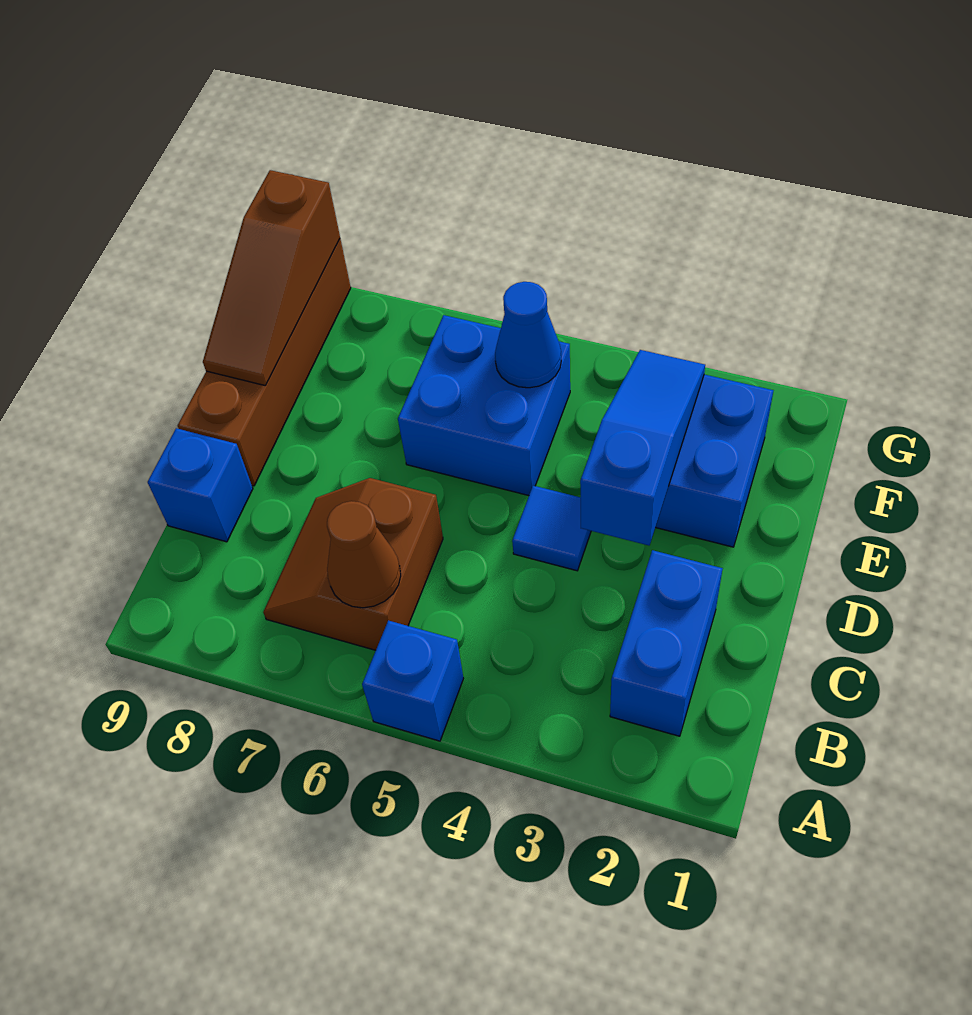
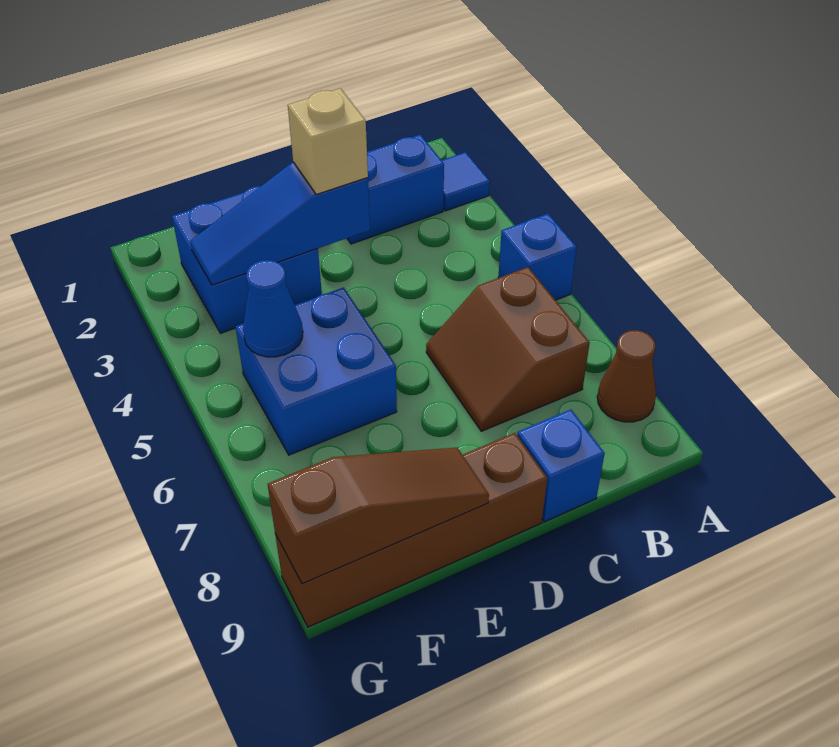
brown slope B6:C7 level 1 top 6 -> brown slope B6:C7 level 1 top B
brown cone B6 level 2 -> brown cone A8 level 1
none -> tan brick D3 level 3
blue tile D4 level 1 -> blue tile A2 level 1

